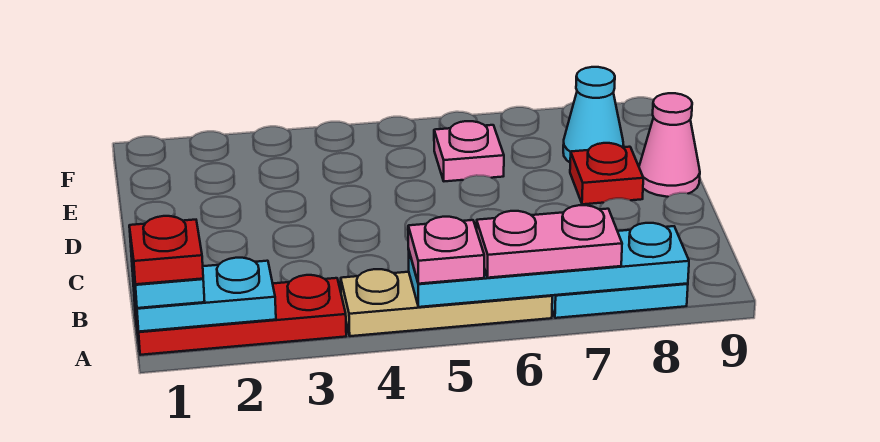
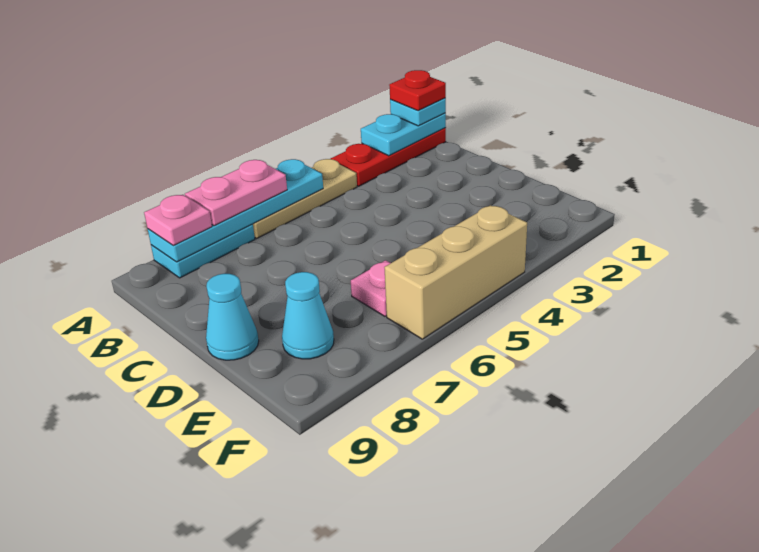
pink plate A5 level 3 -> pink plate A8 level 3
red plate D8 level 1 -> none
pink cone D9 level 1 -> cyan cone D9 level 1
none -> tan brick F4:F6 level 1

